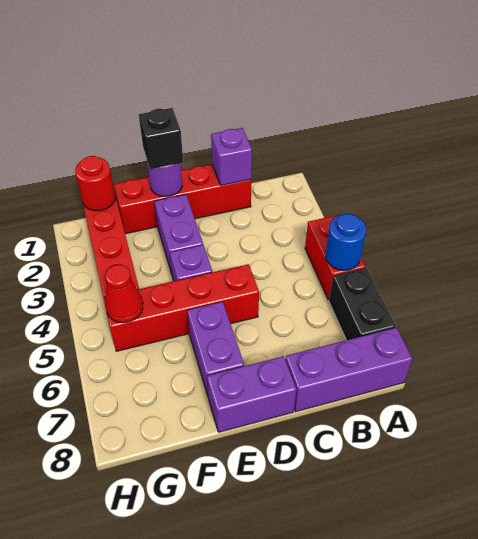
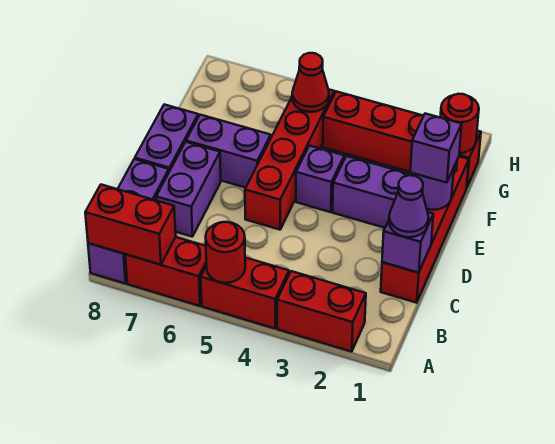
none -> red brick A2:A3 level 1
blue round brick A5 level 2 -> red round brick A5 level 2
black brick A6:A7 level 1 -> red brick A6:A7 level 1
none -> red brick A7:A8 level 2
none -> purple cone C1 level 3
none -> purple brick C7:D7 level 1
black brick E1 level 3 -> purple brick E1 level 3

